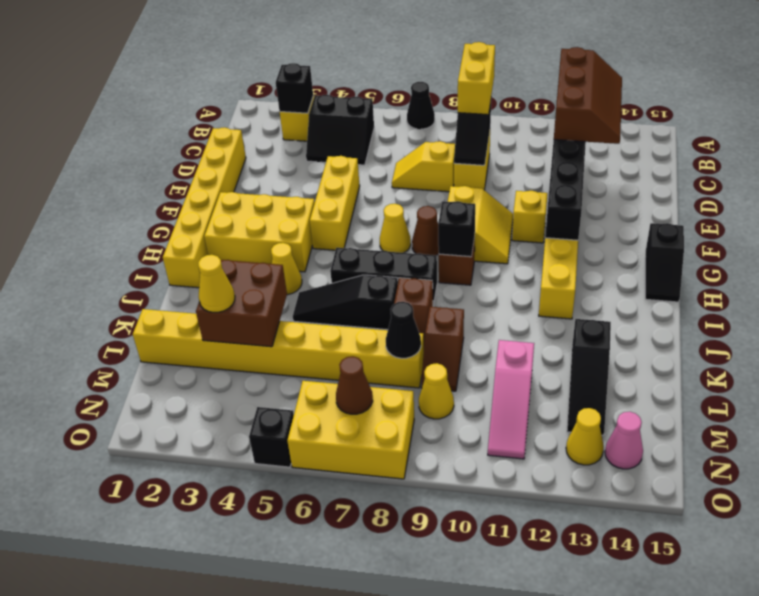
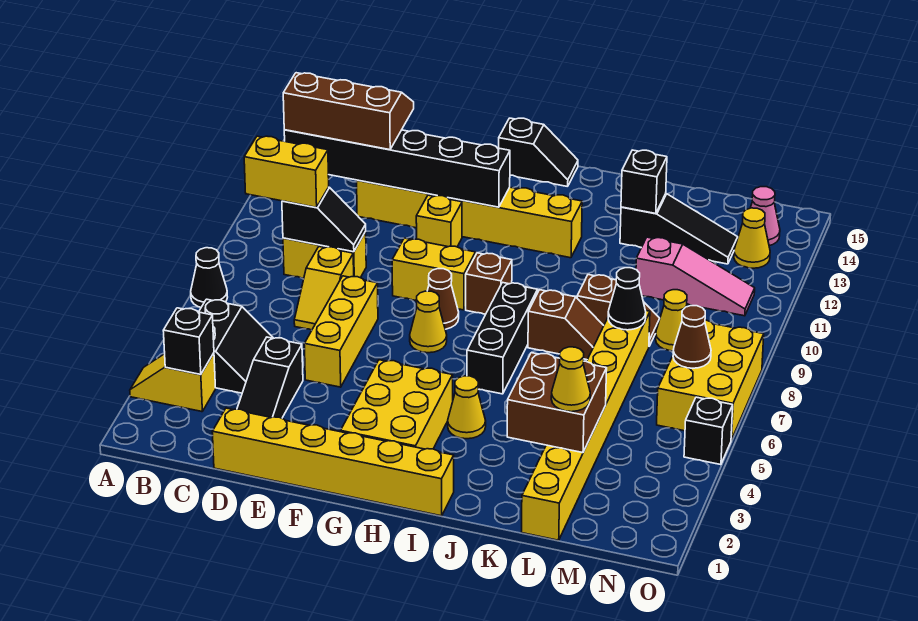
yellow brick E5:G5 level 1 -> yellow brick E5:E7 level 1
black brick H9 level 2 -> black brick K13 level 2
black slope J5:J7 level 1 top 7 -> black slope D2:D4 level 1 top 4

